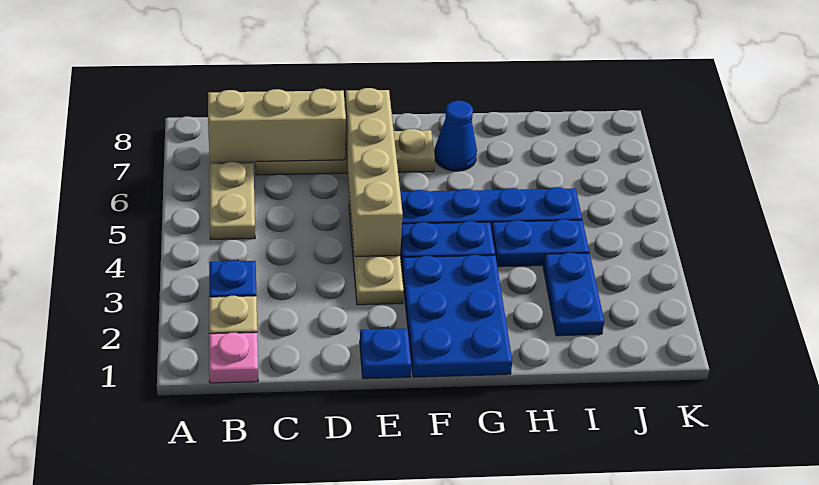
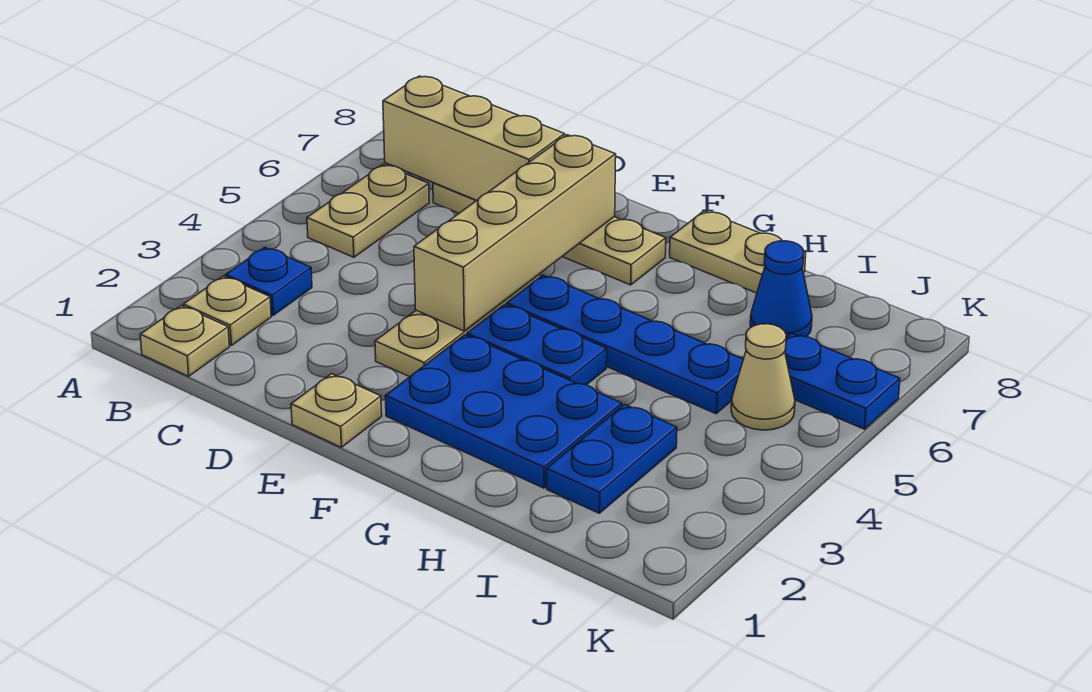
pink plate B1 level 1 -> tan plate B1 level 1
blue plate E1 level 1 -> tan plate E1 level 1
blue plate F1:G3 level 1 -> blue plate F2:H3 level 1
blue cone G7 level 1 -> blue cone I7 level 1
none -> tan plate G8:H8 level 1
blue plate H4:I4 level 1 -> blue plate J6:K6 level 1
none -> tan cone J5 level 1

